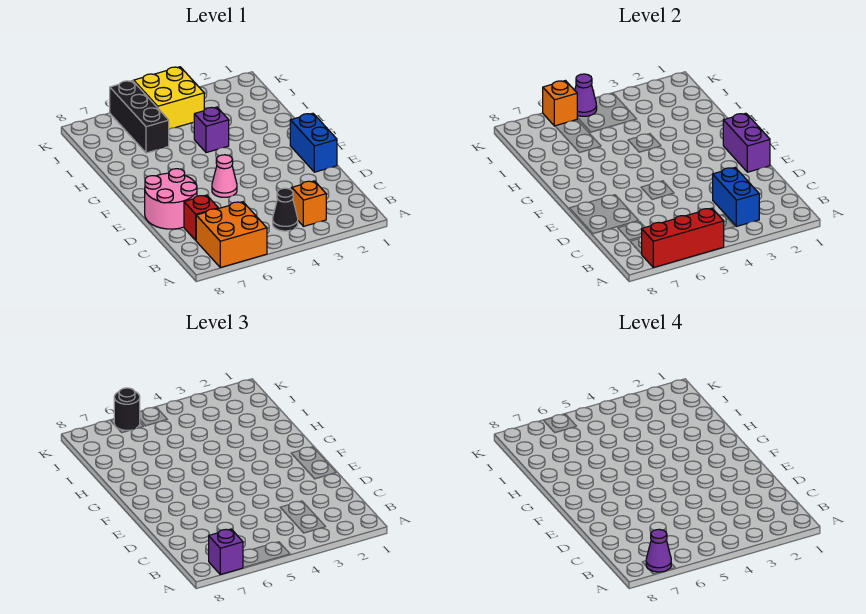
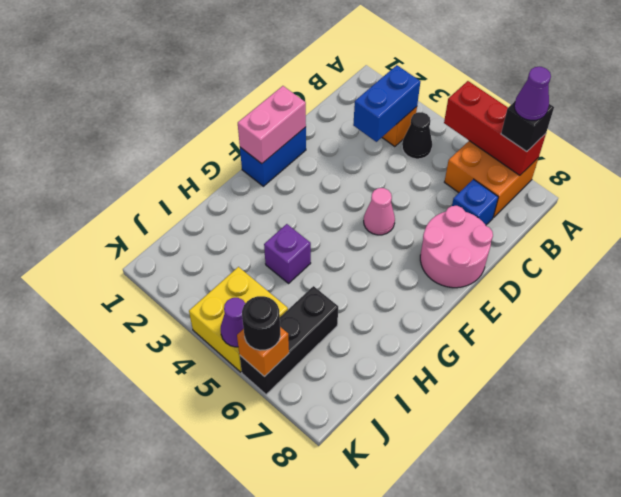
purple brick A7 level 3 -> black brick A7 level 3
red brick C7 level 1 -> blue brick C7 level 1
purple brick E1:F1 level 2 -> pink brick E1:F1 level 2

